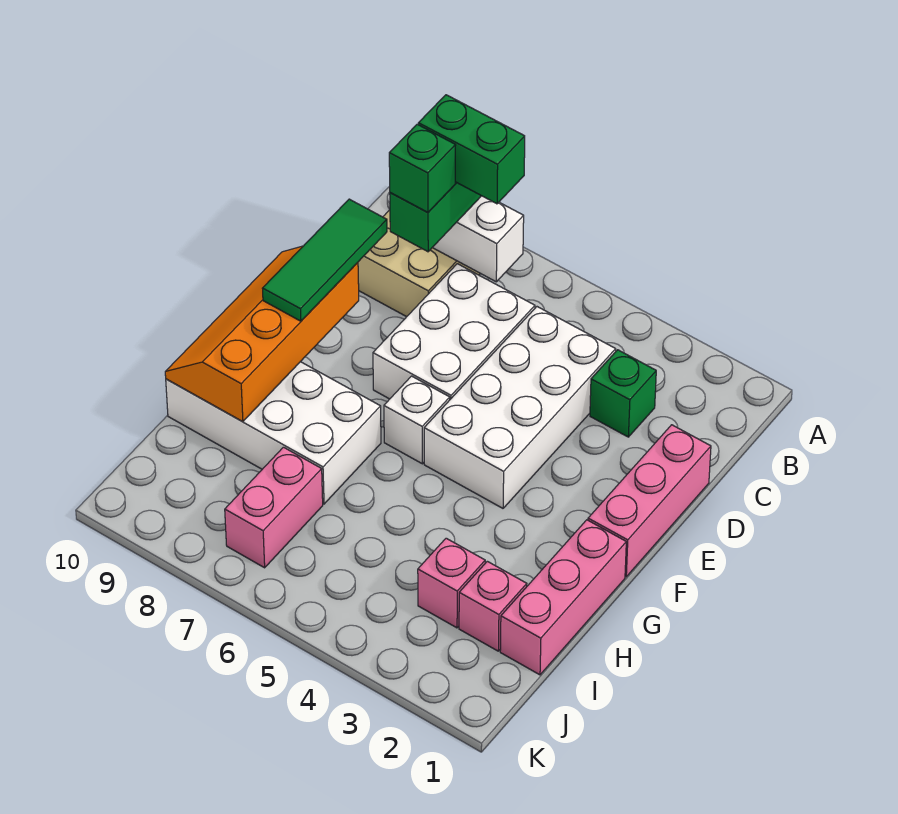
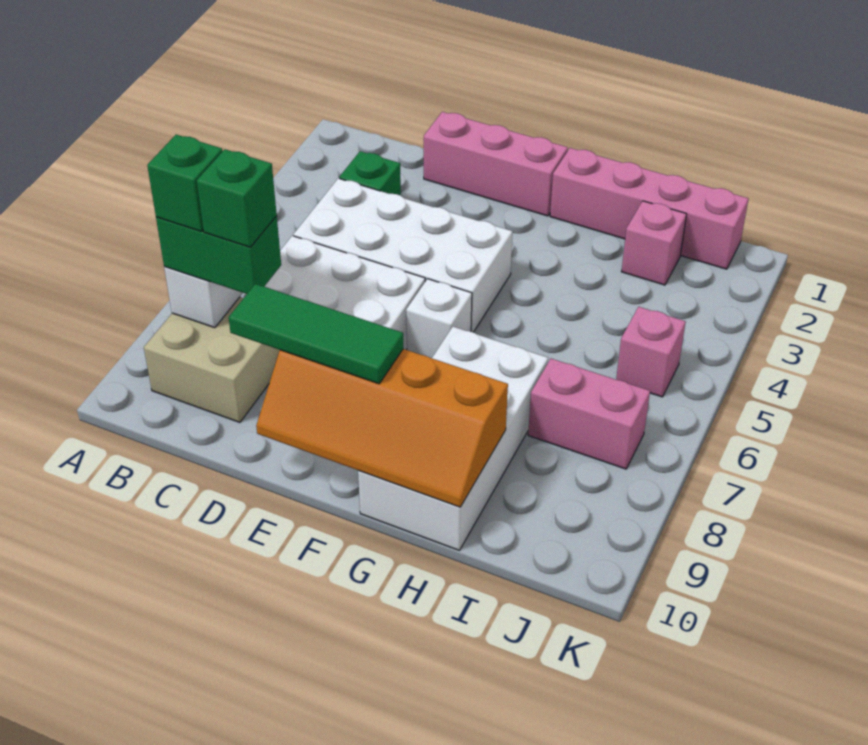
green brick B7:B8 level 4 -> green brick B8 level 4
pink brick G1:I1 level 1 -> pink brick G1:J1 level 1
pink brick I3 level 1 -> pink brick J5 level 1

